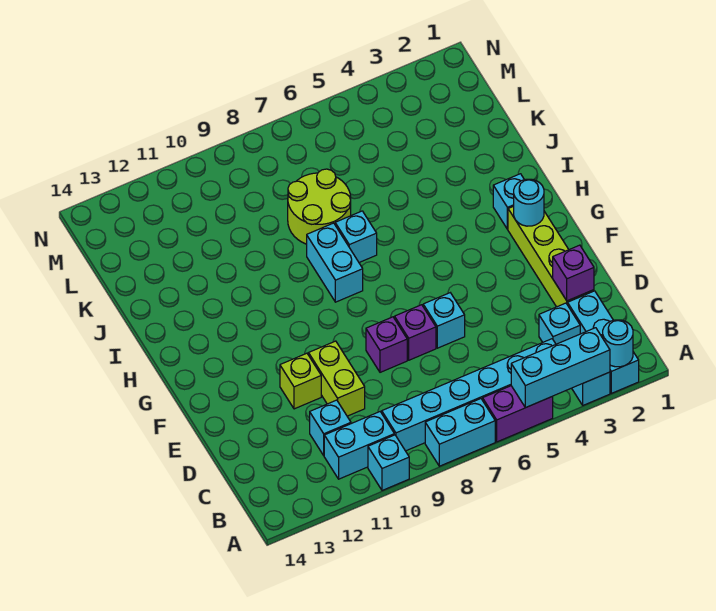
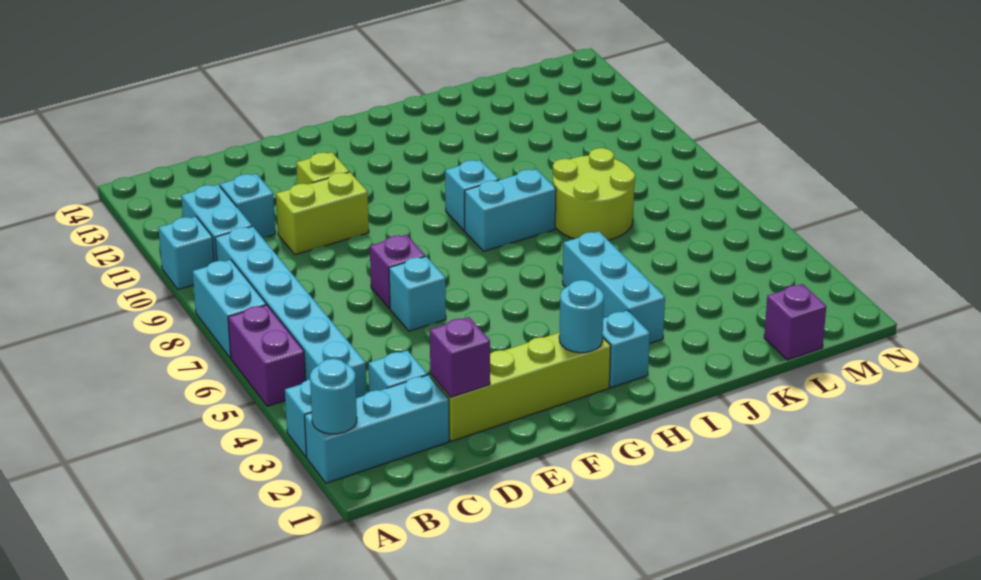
cyan brick A3:A5 level 2 -> cyan brick I3:I5 level 1
purple brick E8 level 1 -> purple brick L1 level 1
cyan brick I7 level 1 -> cyan brick H9 level 1

